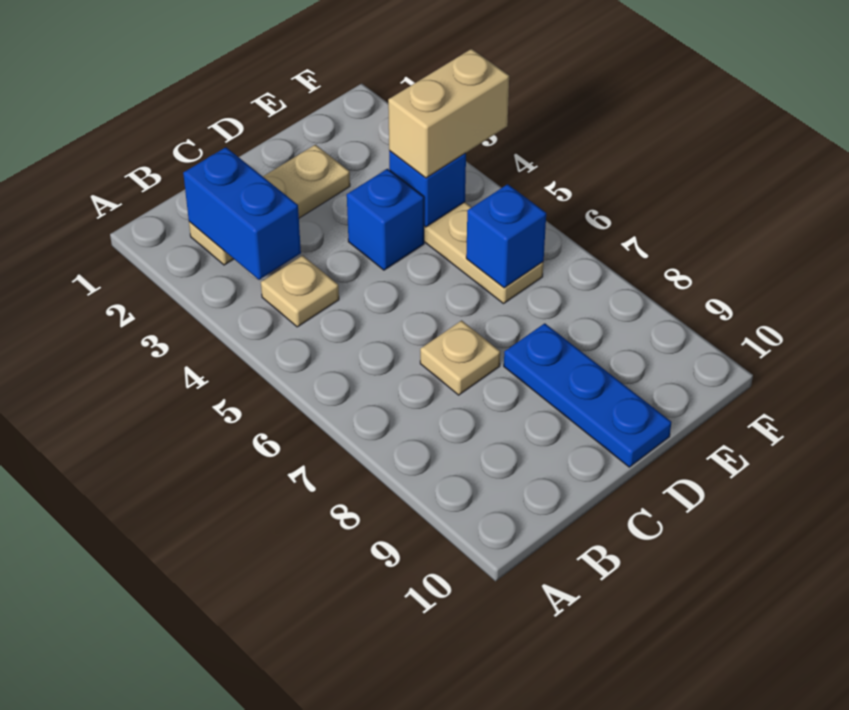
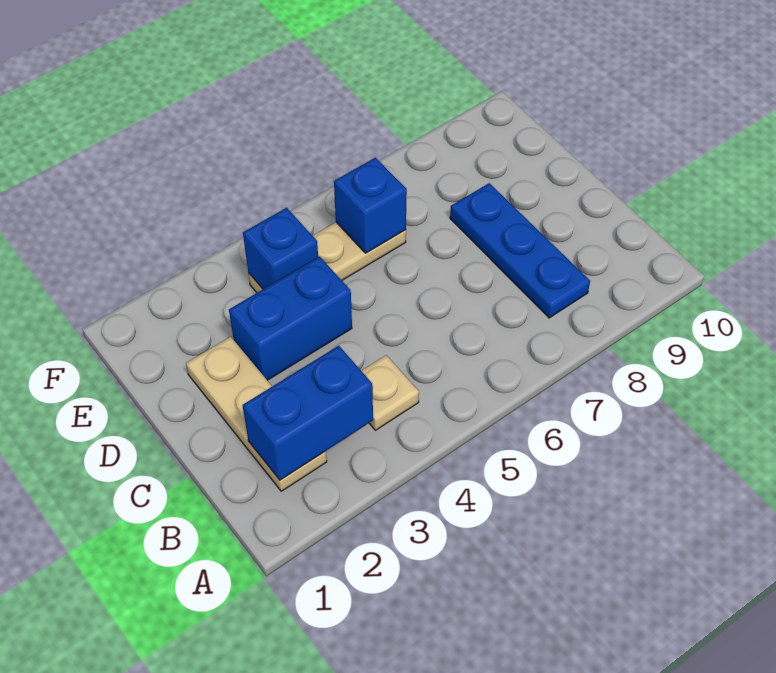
tan plate C7 level 1 -> none
blue brick D4 level 1 -> blue brick D3:D4 level 1
blue plate D8:D10 level 1 -> blue plate B8:D8 level 1
tan brick E4:F4 level 3 -> none

